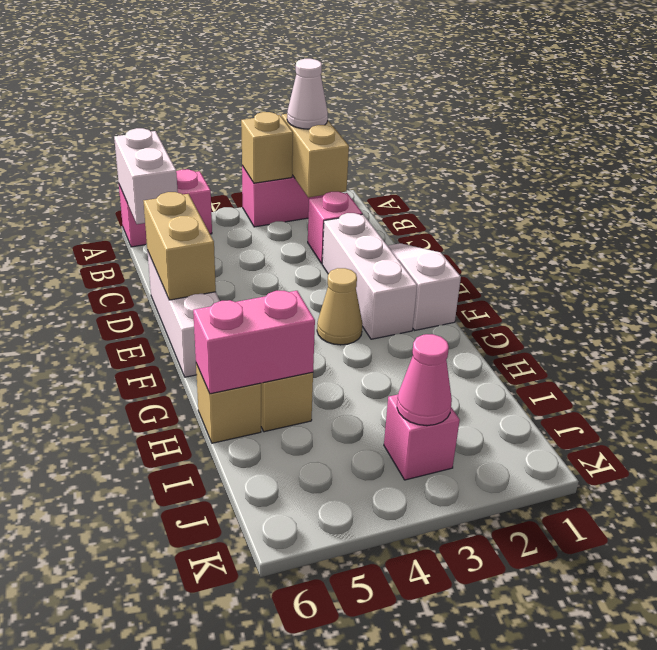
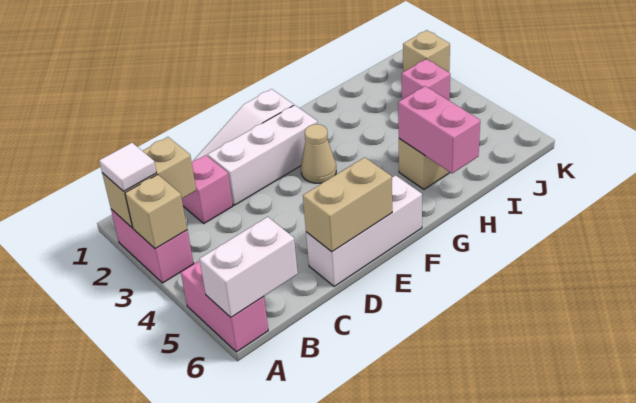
white cone A2 level 3 -> white tile A2 level 3
tan brick H6 level 1 -> tan brick K2 level 1
pink cone J3 level 2 -> none

